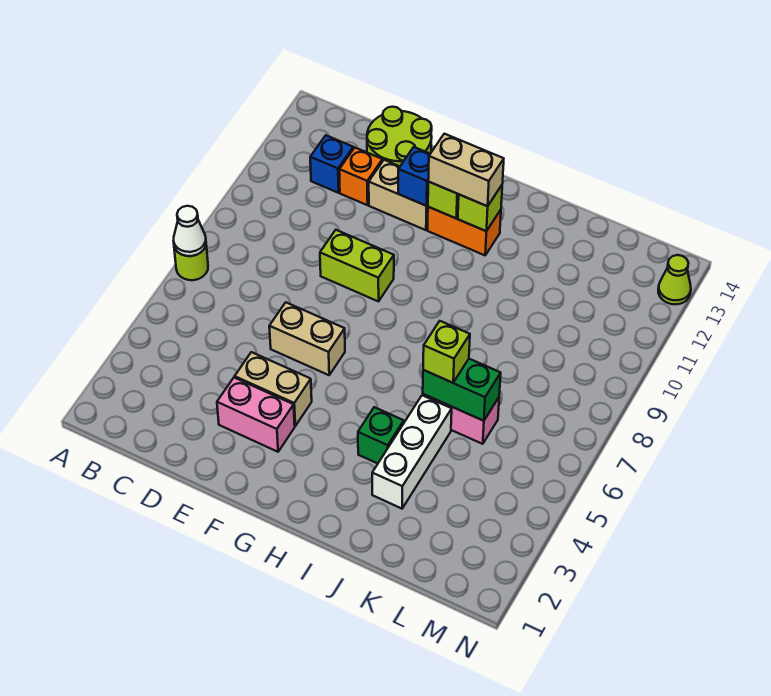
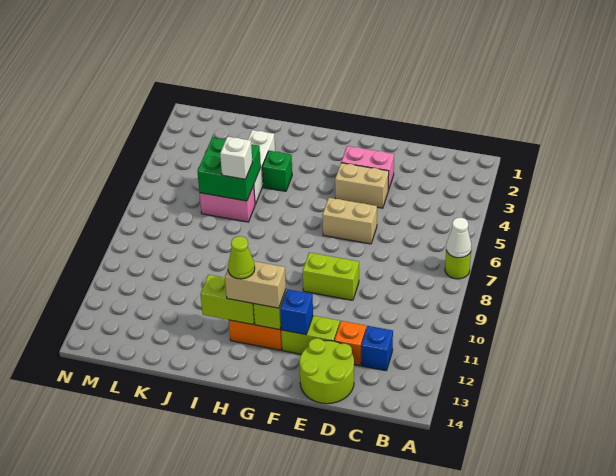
tan brick E12:F12 level 1 -> lime brick E12:F12 level 1
lime brick H12 level 2 -> lime brick H12:I12 level 2
green brick J6:K6 level 2 -> green brick J5:K6 level 2
lime brick J6 level 3 -> white brick J6 level 3
lime cone N13 level 1 -> lime cone H12 level 4

